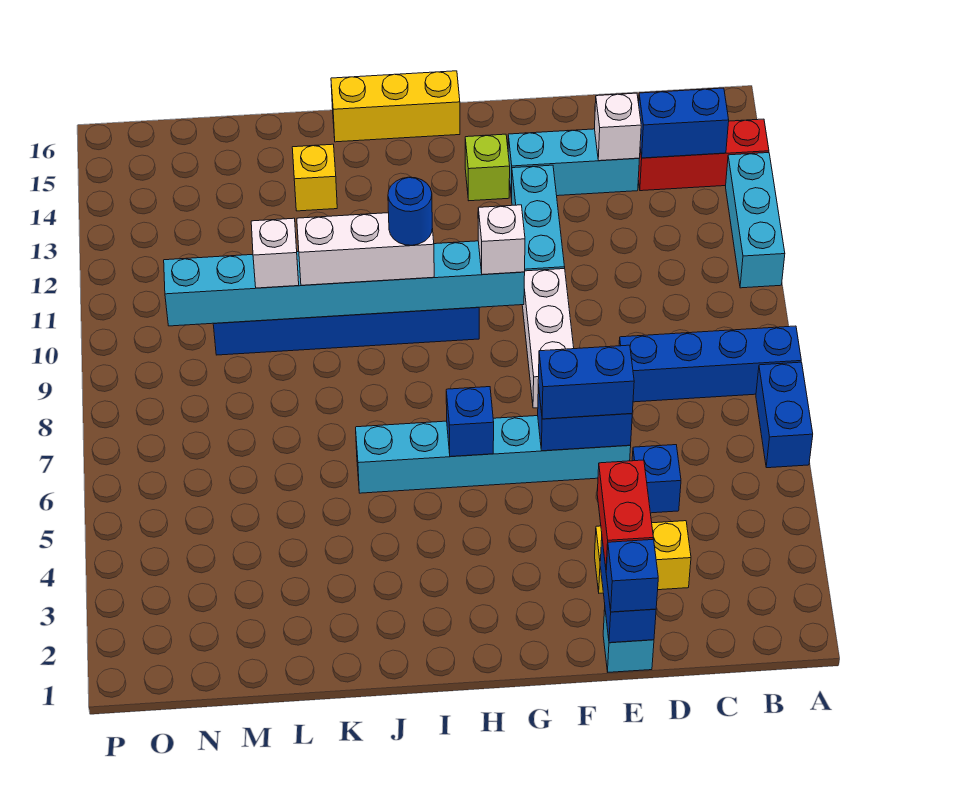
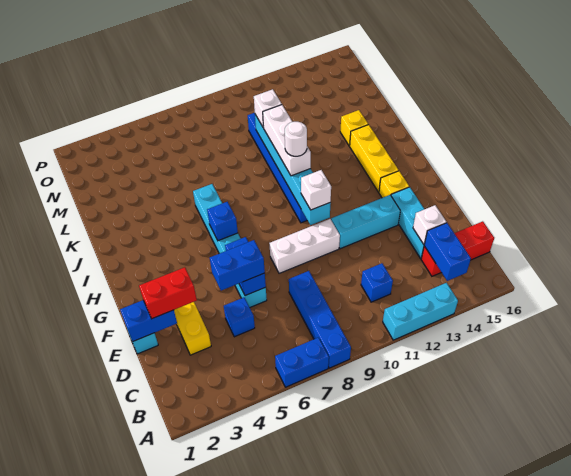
red brick A14:C14 level 1 -> red brick C14:C16 level 1
blue brick E1 level 3 -> blue brick C11 level 1
blue brick E6:F6 level 3 -> blue brick E5:E6 level 3
cyan brick G10:N10 level 2 -> cyan brick G10:L10 level 2
lime brick G14 level 1 -> yellow brick G14 level 1
yellow brick H16:J16 level 1 -> yellow brick H14:J14 level 1
blue round brick I10 level 4 -> white round brick I10 level 4

